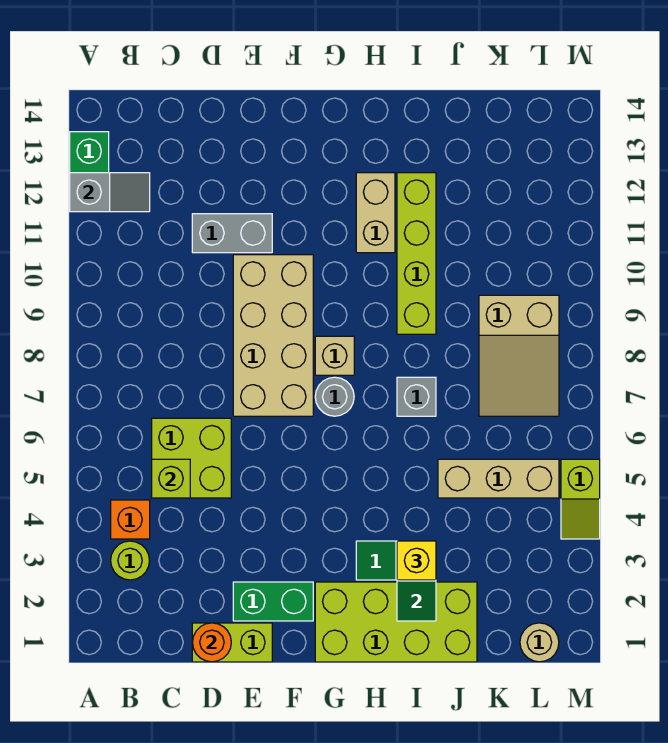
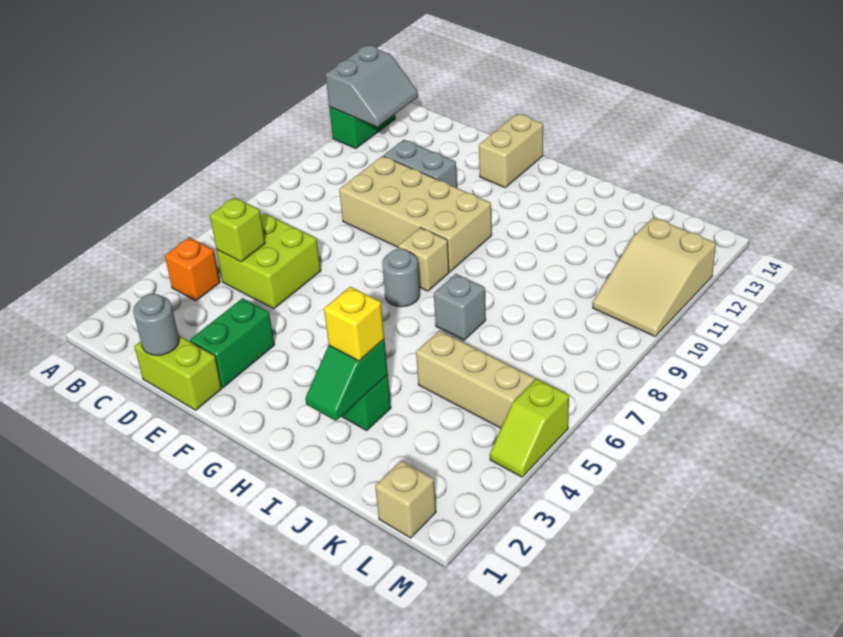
grey slope A12:B12 level 2 top A -> grey slope A12:B13 level 2 top A
lime round brick B3 level 1 -> none
orange round brick D1 level 2 -> grey round brick D1 level 2
green brick E2:F2 level 1 -> green brick E2:E3 level 1
tan brick E7:F10 level 1 -> tan brick D9:G10 level 1
lime brick G1:J2 level 1 -> none
tan brick H11:H12 level 1 -> tan brick F13:F14 level 1
lime brick I9:I12 level 1 -> none
tan slope K7:L9 level 1 top 9 -> tan slope L10:M12 level 1 top 12
tan round brick L1 level 1 -> tan brick L1 level 1

